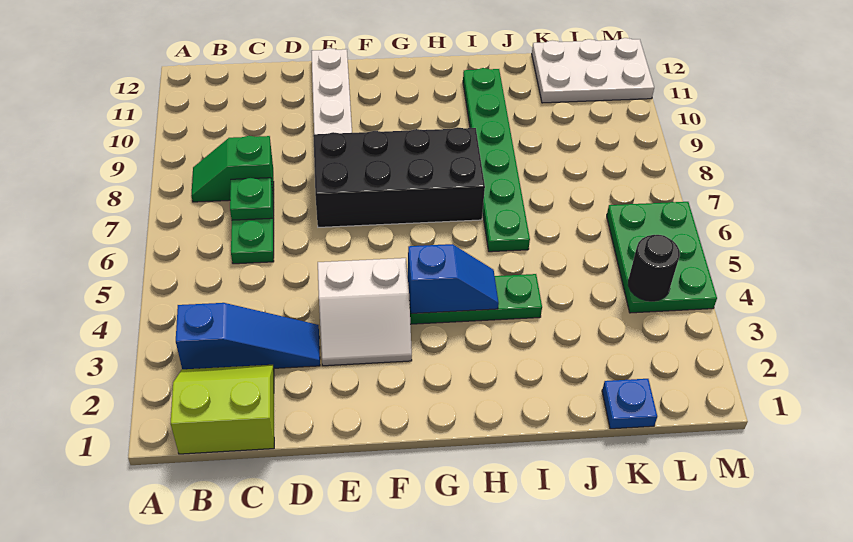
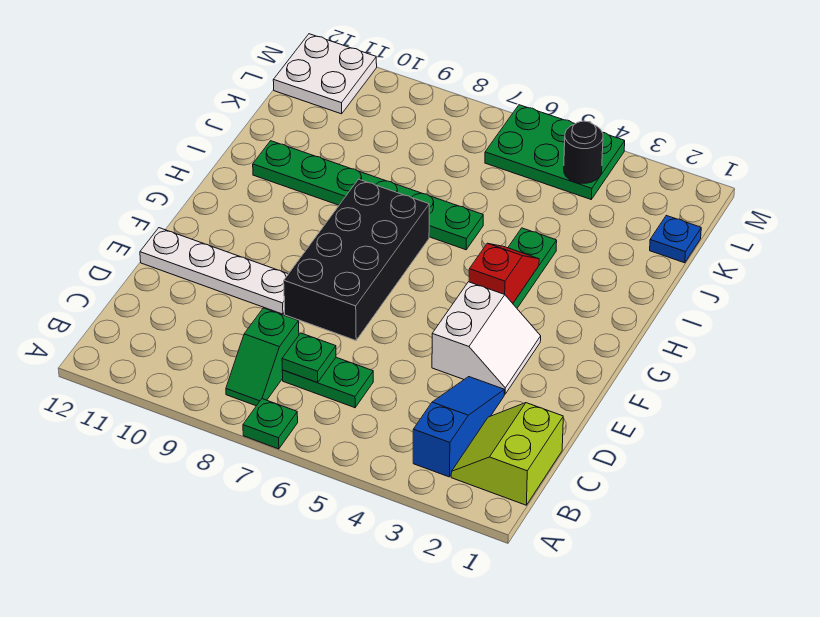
none -> green plate A7 level 1
blue slope G4:H4 level 2 top G -> red slope G4:H4 level 2 top G
white plate K11:M12 level 1 -> white plate L11:M12 level 1

